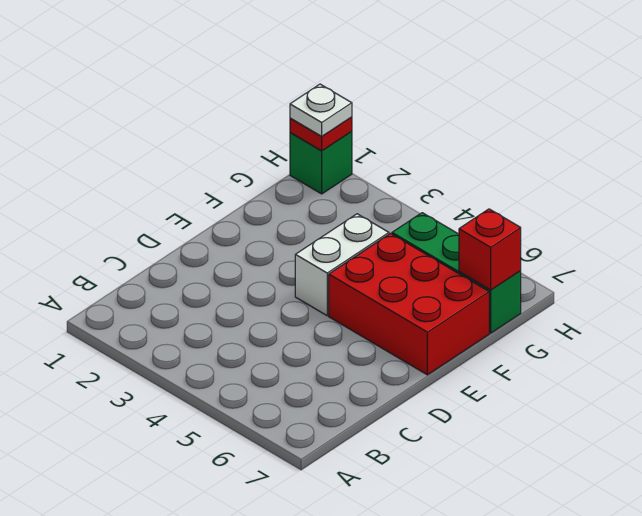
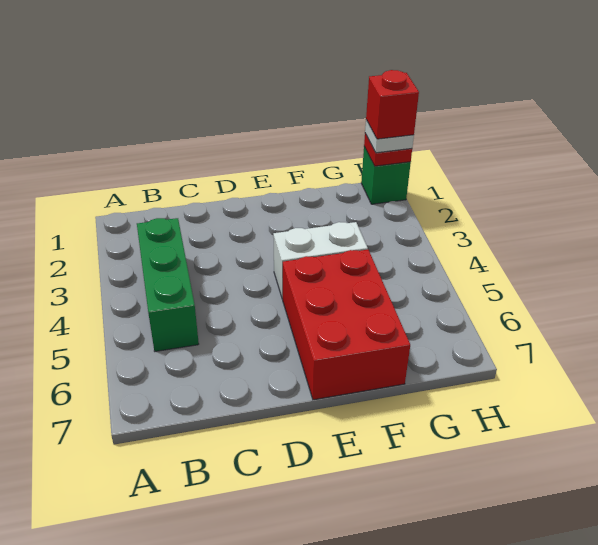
green brick G5:G7 level 1 -> green brick B3:B5 level 1
red brick G7 level 2 -> red brick H1 level 4

